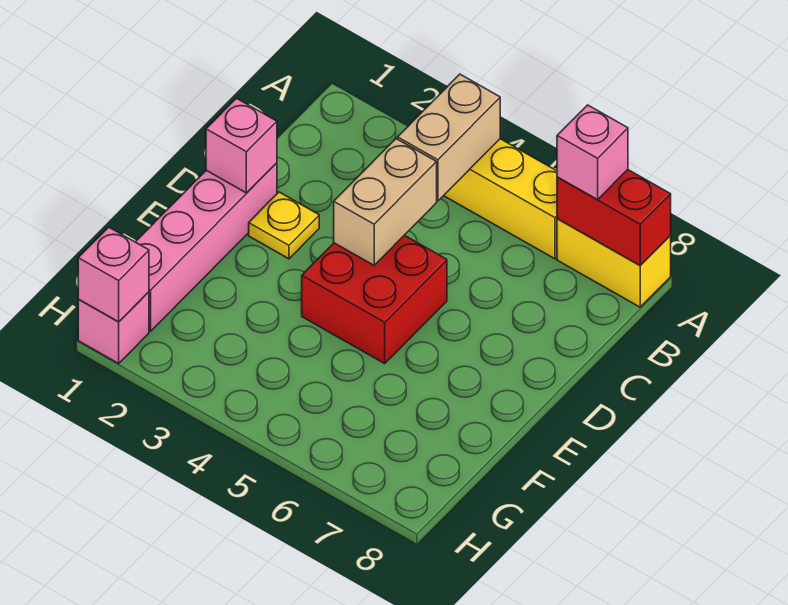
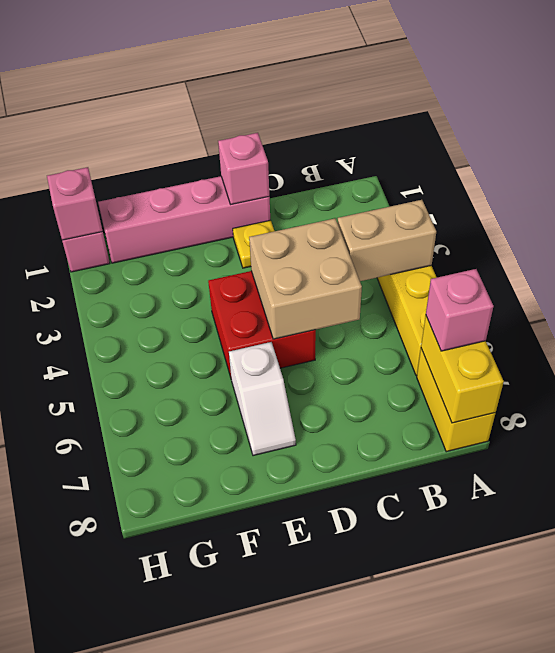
red brick A7:A8 level 2 -> yellow brick A7:A8 level 2
tan brick C4:D4 level 2 -> tan brick C4:D5 level 2
none -> white slope E6:E7 level 1 top 6

